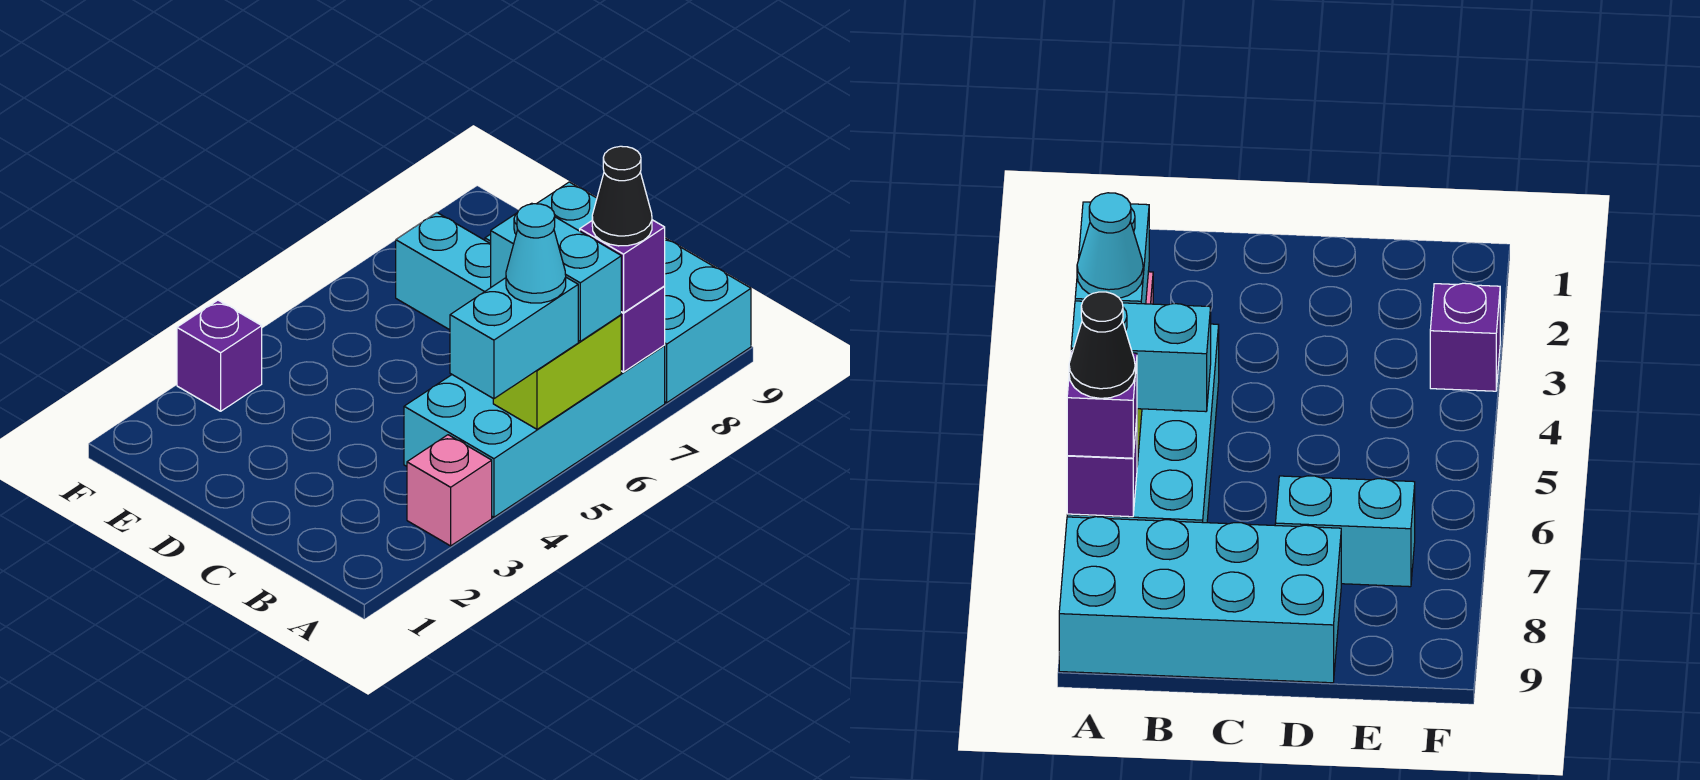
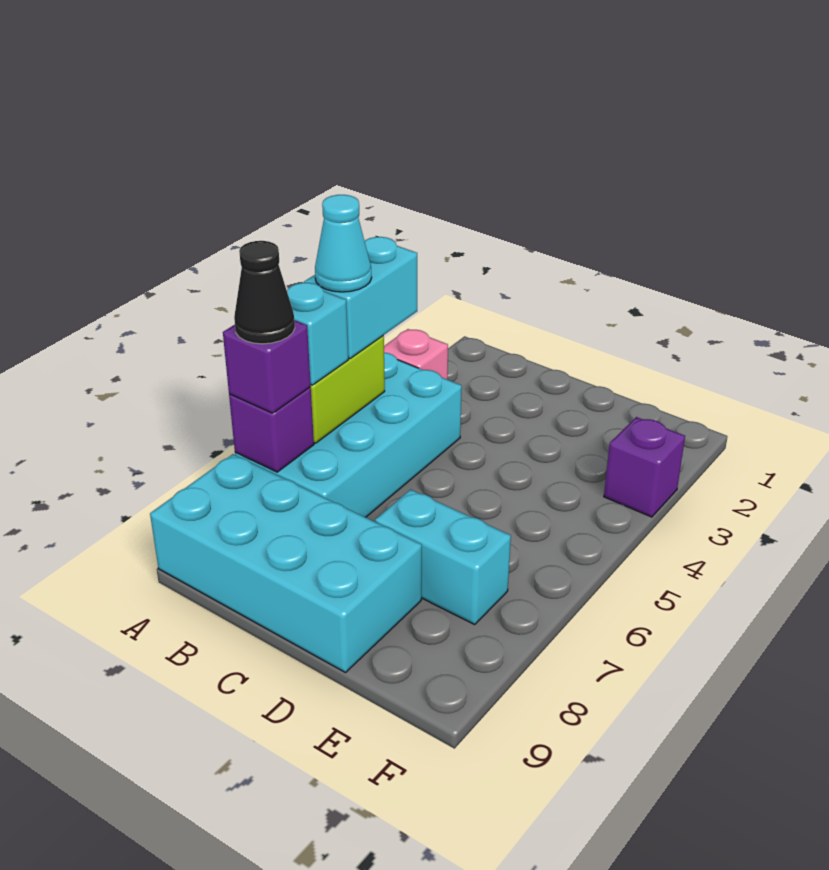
cyan brick A6:B6 level 3 -> cyan brick A6 level 3

